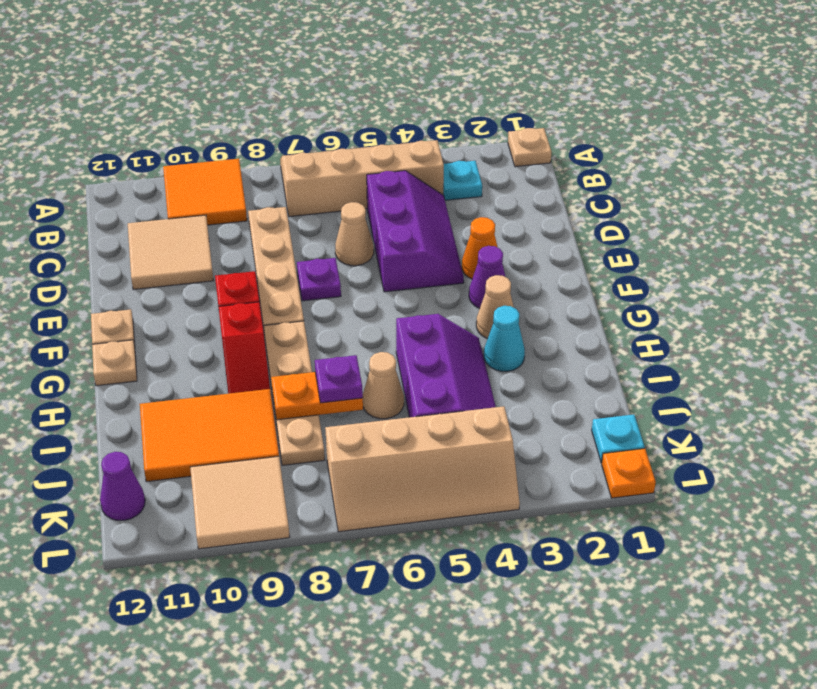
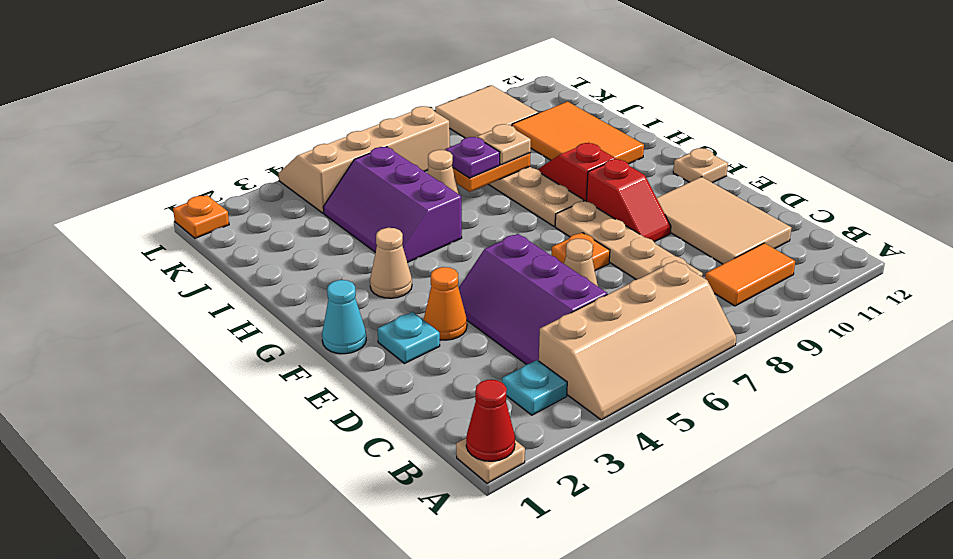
none -> red cone A1 level 2
orange tile A9:B10 level 1 -> orange tile B9:B10 level 1
tan tile C10:D11 level 1 -> tan tile C10:E11 level 1
purple plate E7 level 1 -> orange plate E7 level 1
purple cone F3 level 1 -> none
tan plate G12 level 1 -> tan plate I8 level 3
cyan cone H3 level 1 -> cyan cone F1 level 1
orange tile I9:J11 level 1 -> orange tile H10:J11 level 1
cyan plate K1 level 1 -> cyan plate E2 level 1
purple cone K12 level 1 -> none

